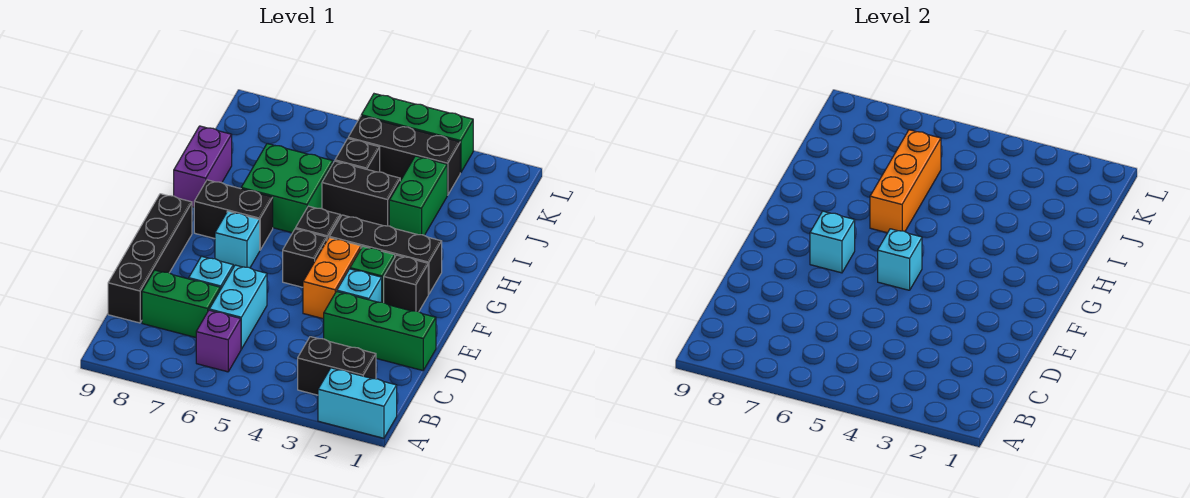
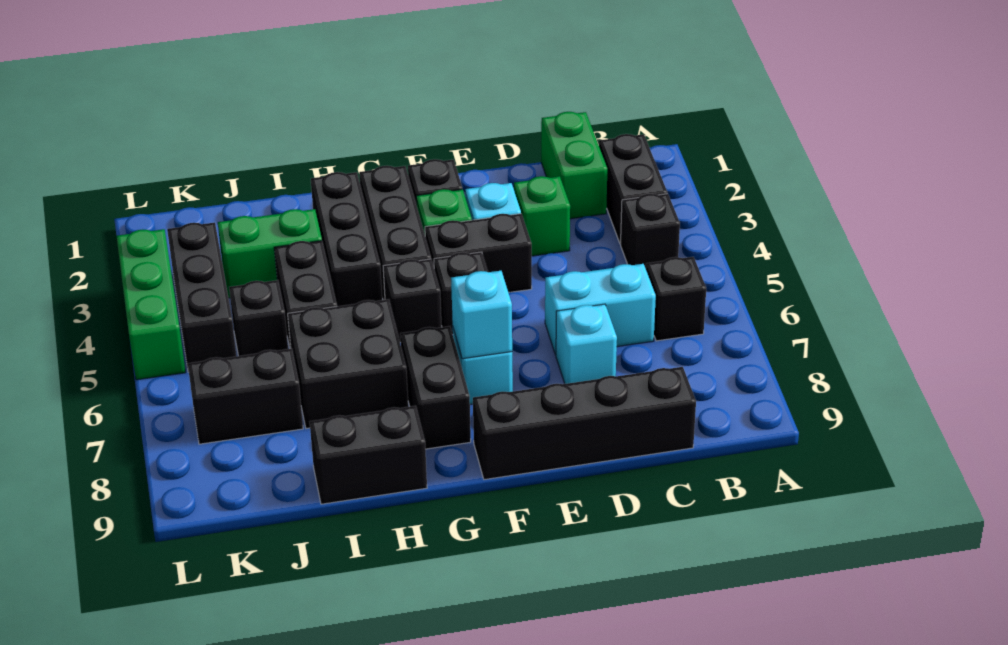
cyan brick A1:A2 level 1 -> none
none -> black brick B4 level 1
purple brick B6 level 1 -> black brick B6 level 1
green brick C7:C8 level 1 -> green brick C1:C2 level 1
green brick D1:D3 level 1 -> green brick D3 level 1
orange brick E4:F4 level 1 -> black brick E4:F4 level 1
cyan brick F5 level 2 -> none
none -> black brick H2:H4 level 1
green brick H6:I7 level 1 -> black brick H6:I7 level 1
orange brick H6:J6 level 2 -> none
purple brick H9:I9 level 1 -> black brick H9:I9 level 1
none -> black brick J7:K7 level 1

